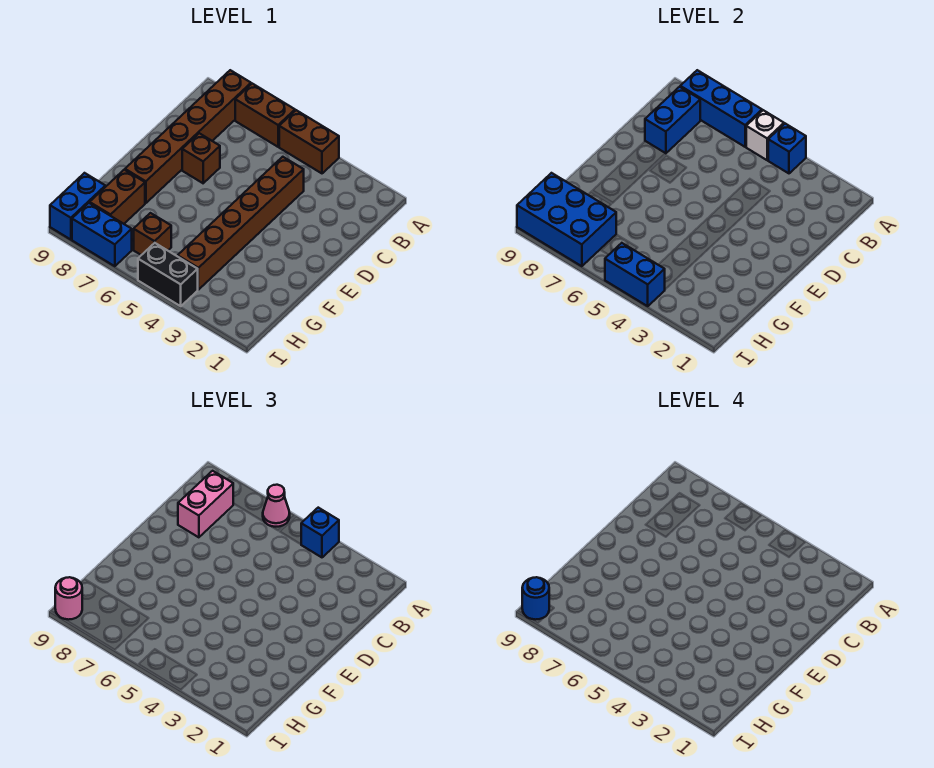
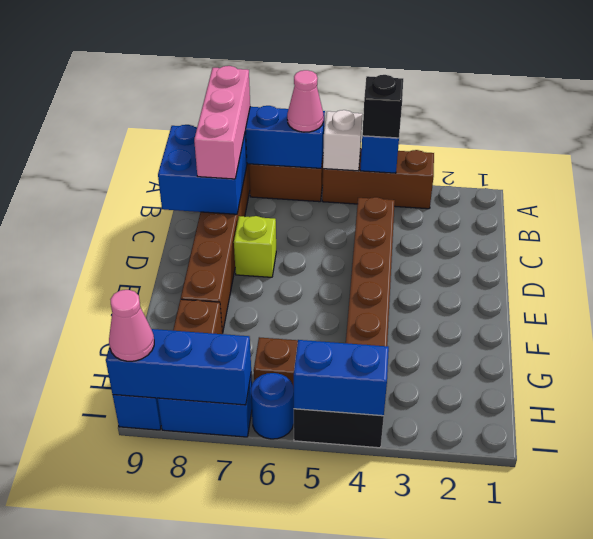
brown brick A4:A5 level 1 -> brown brick A3:A5 level 1
blue brick A4 level 3 -> black brick A4 level 3
blue brick B8:C8 level 2 -> blue brick B8:C9 level 2
pink brick B8:C8 level 3 -> pink brick A8:C8 level 3
brown brick D7 level 1 -> lime brick D7 level 1
blue brick H7:I9 level 2 -> blue brick I7:I9 level 2
pink round brick I9 level 3 -> pink cone I9 level 3
blue round brick I9 level 4 -> blue round brick I6 level 1

